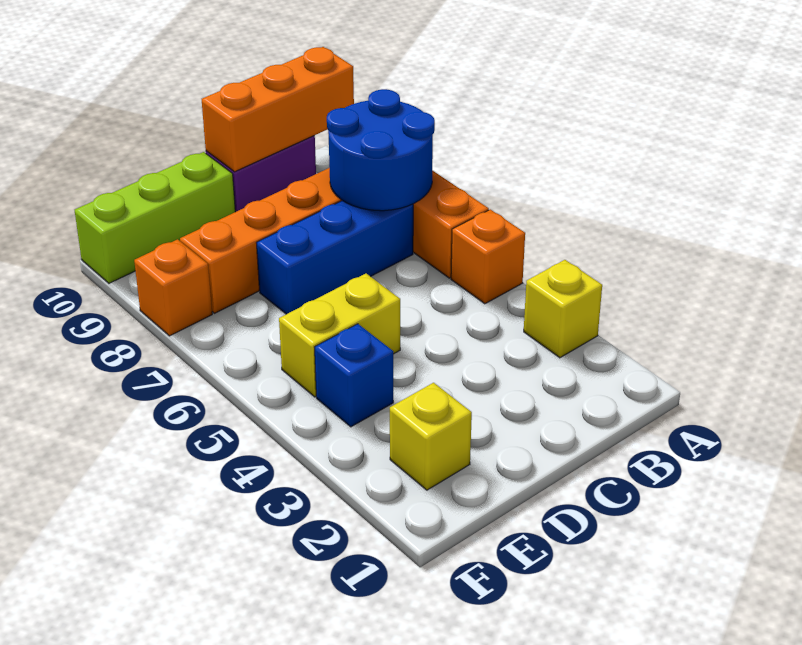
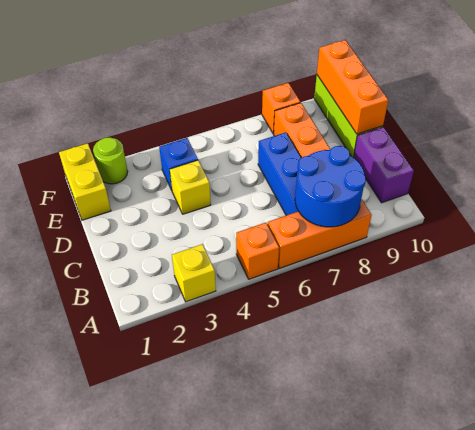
orange brick A10:C10 level 2 -> orange brick D10:F10 level 2
yellow brick D5:E5 level 1 -> yellow brick E1:F1 level 1
yellow brick E2 level 1 -> yellow brick D4 level 1
none -> lime round brick F2 level 1

